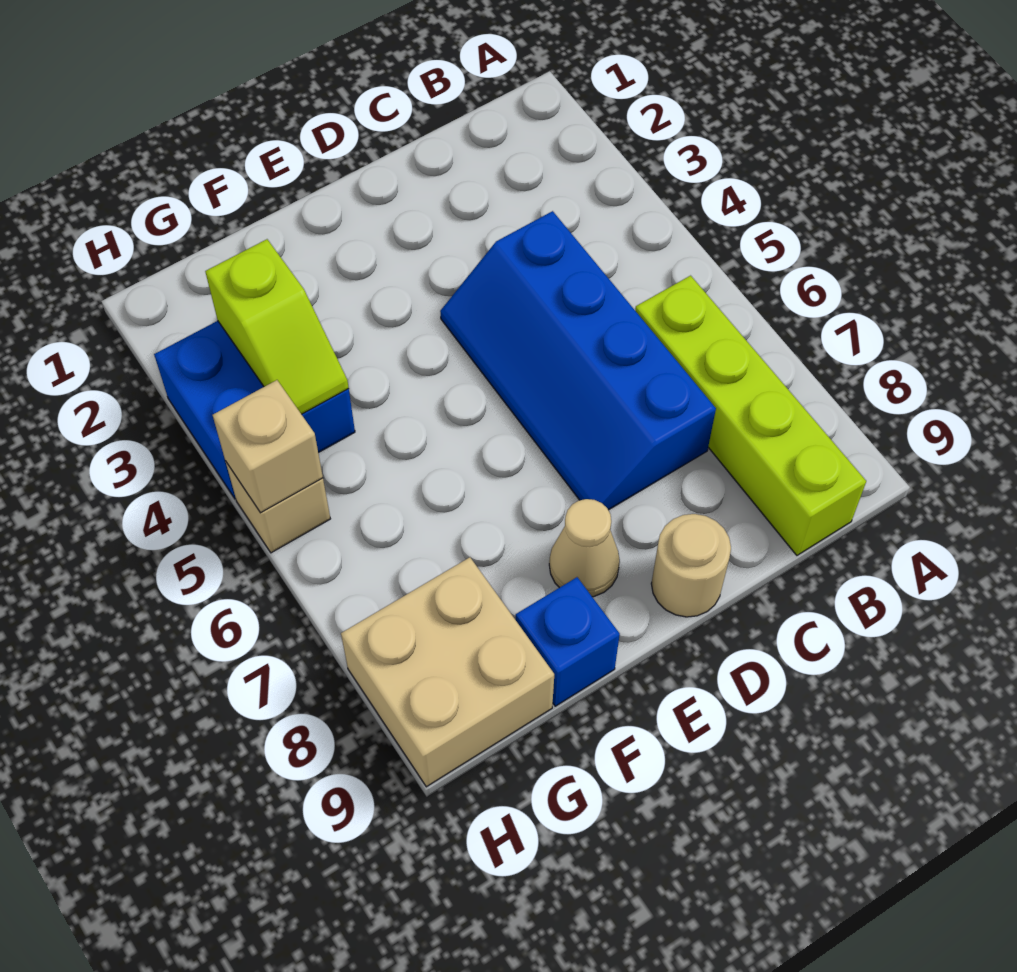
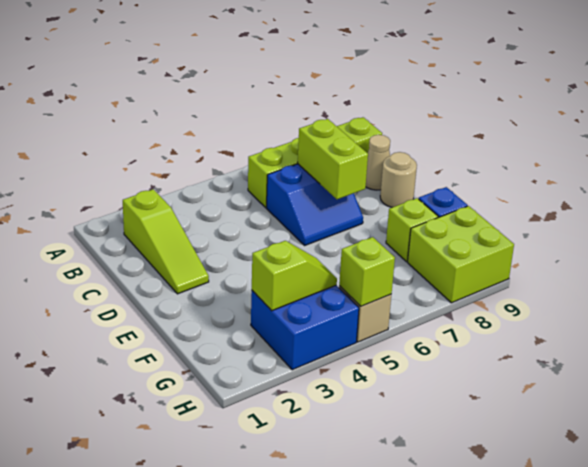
none -> lime slope B2:D2 level 1 top B
blue slope C4:D7 level 1 top C -> blue slope C6:D7 level 1 top C
none -> lime brick C7:D7 level 2
tan cone E8 level 1 -> tan cone C9 level 1
none -> lime brick F8 level 1
tan brick G8:H9 level 1 -> lime brick G8:H9 level 1
tan brick H5 level 2 -> lime brick H5 level 2

